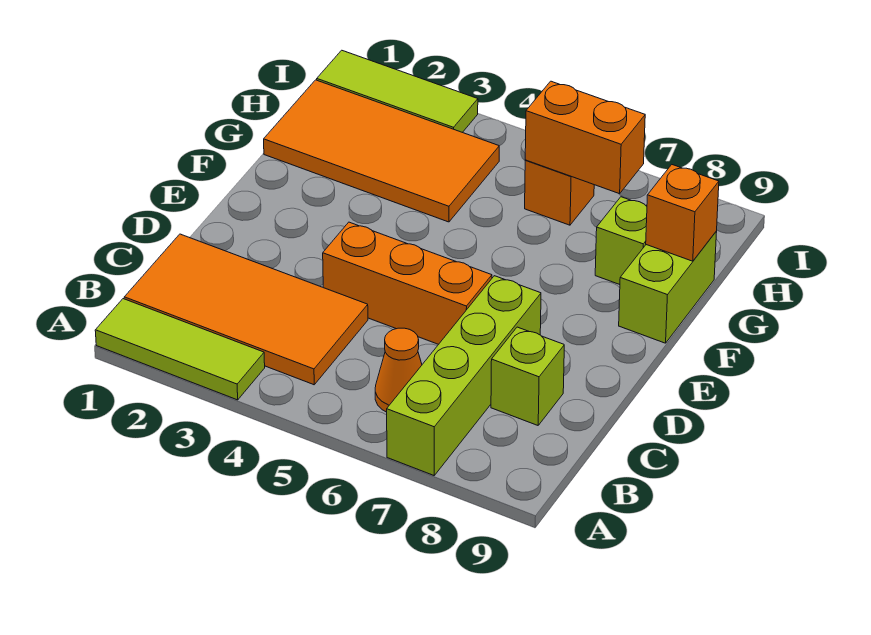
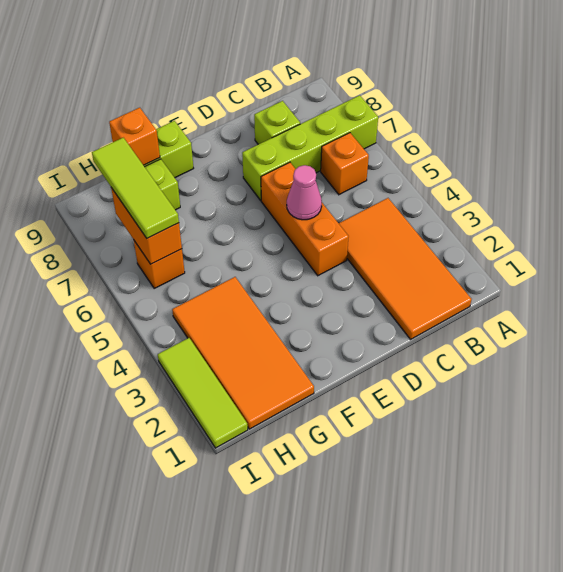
lime tile A1:A3 level 1 -> lime tile H6:H8 level 3
orange cone B6 level 1 -> orange brick B6 level 1
none -> pink cone D5 level 2

